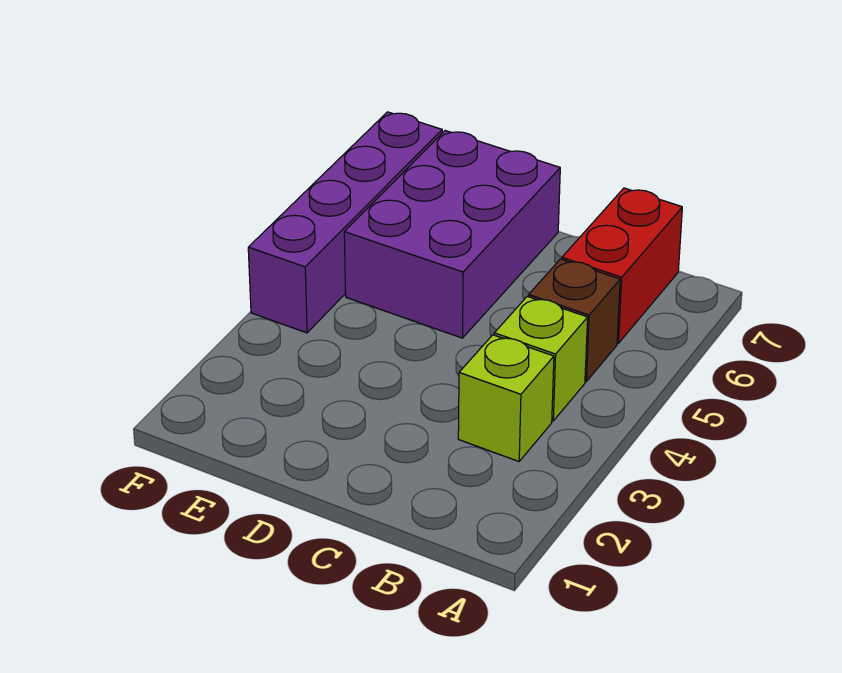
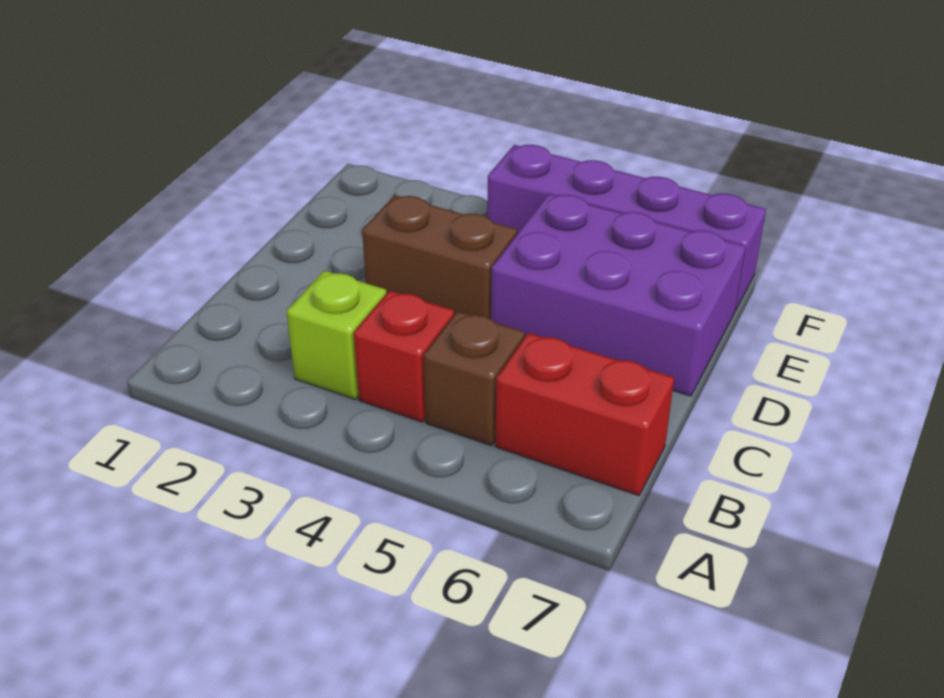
lime brick B4 level 1 -> red brick B4 level 1
none -> brown brick D3:D4 level 1

